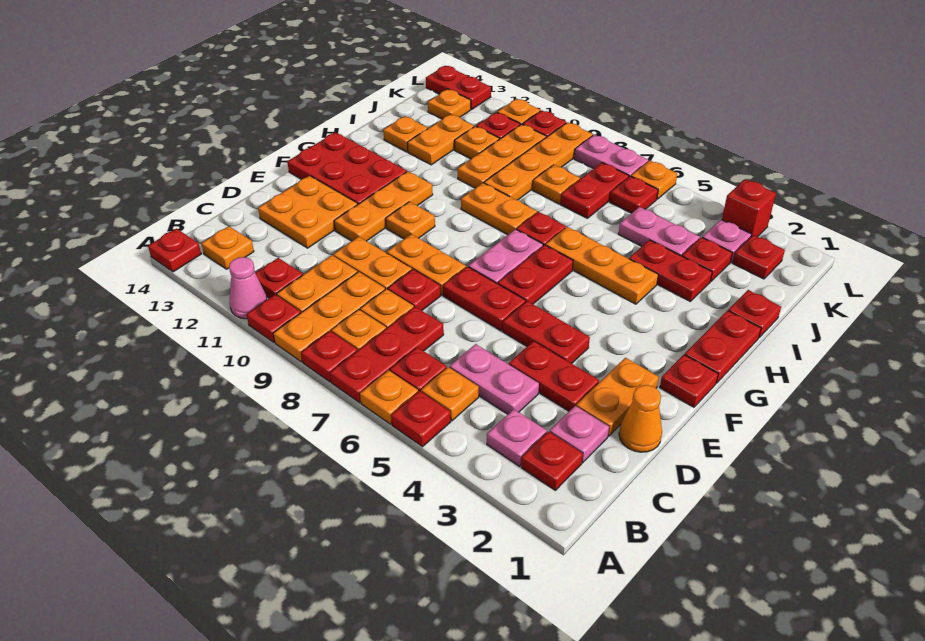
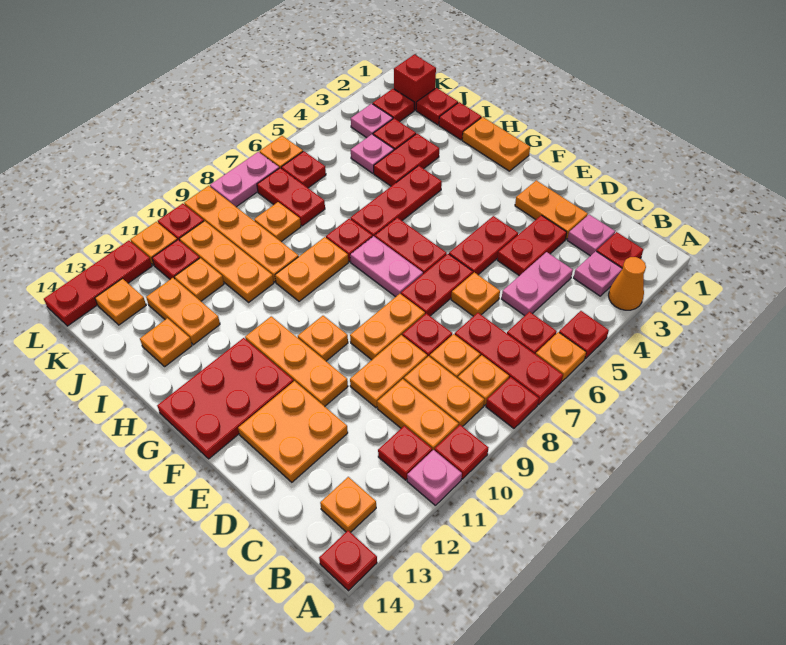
orange plate A9:C9 level 1 -> orange plate B9:C9 level 1
pink cone A11 level 1 -> pink plate A11 level 1
orange plate B5 level 1 -> orange plate D6 level 1
orange cone D1 level 1 -> orange cone A3 level 1
red plate F1 level 1 -> red plate J1 level 1
red plate G1:H1 level 1 -> orange plate G1:H1 level 1
orange plate H4:H6 level 1 -> red plate H4:H6 level 1
pink plate J4:J5 level 1 -> pink plate J4 level 1
red brick L3 level 1 -> red brick K1 level 1
red plate L13:L14 level 1 -> red plate L12:L14 level 1

